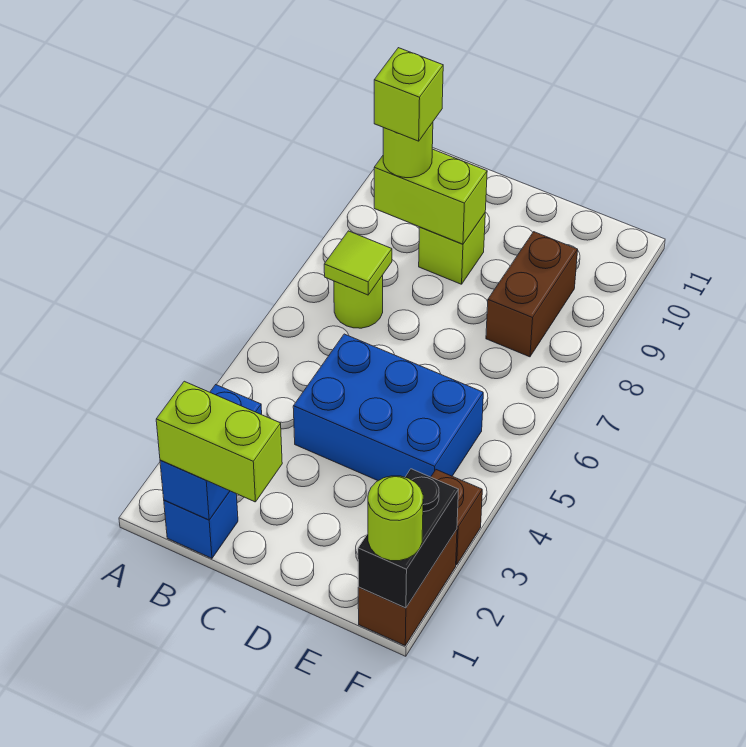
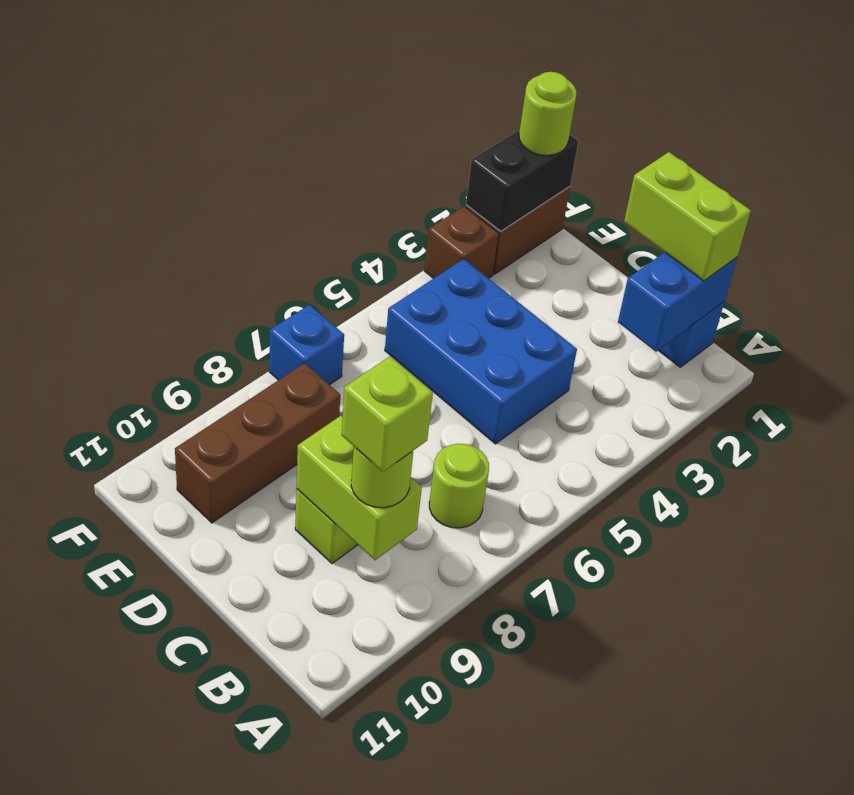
lime tile B7 level 2 -> none
brown brick E8:E9 level 1 -> brown brick E8:E10 level 1
none -> blue brick F7 level 1

